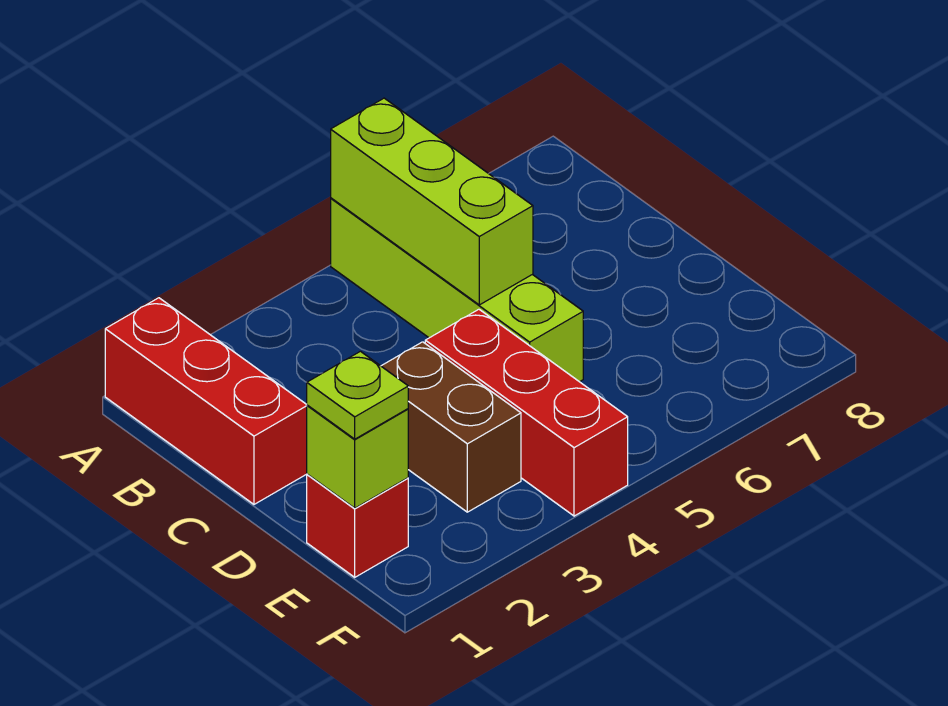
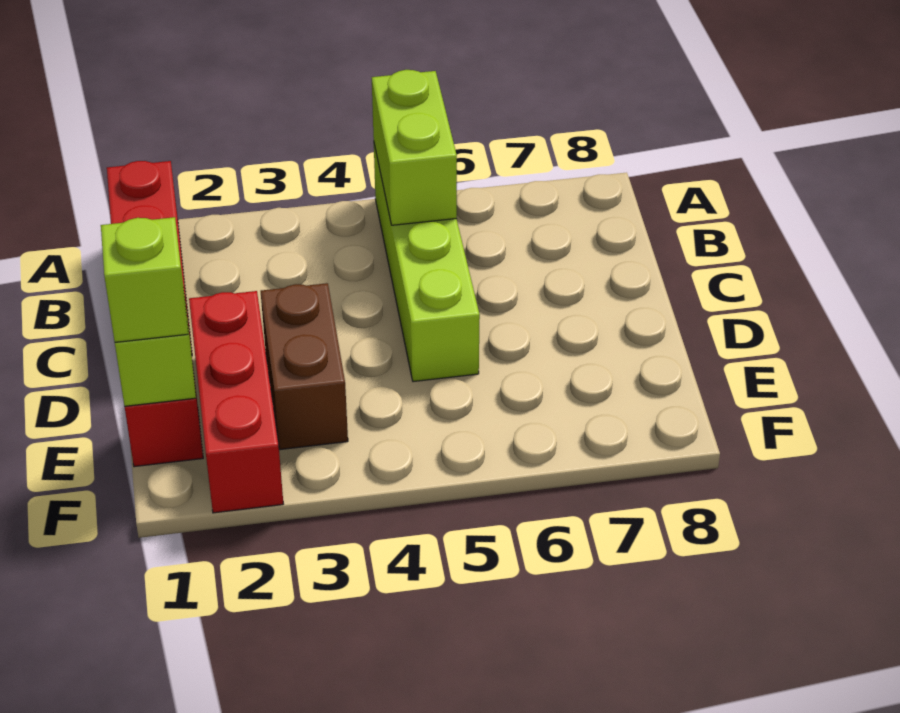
lime brick A5:C5 level 2 -> lime brick A5:B5 level 2
red brick D4:F4 level 1 -> red brick D2:F2 level 1
lime plate E1 level 3 -> lime brick E1 level 3

